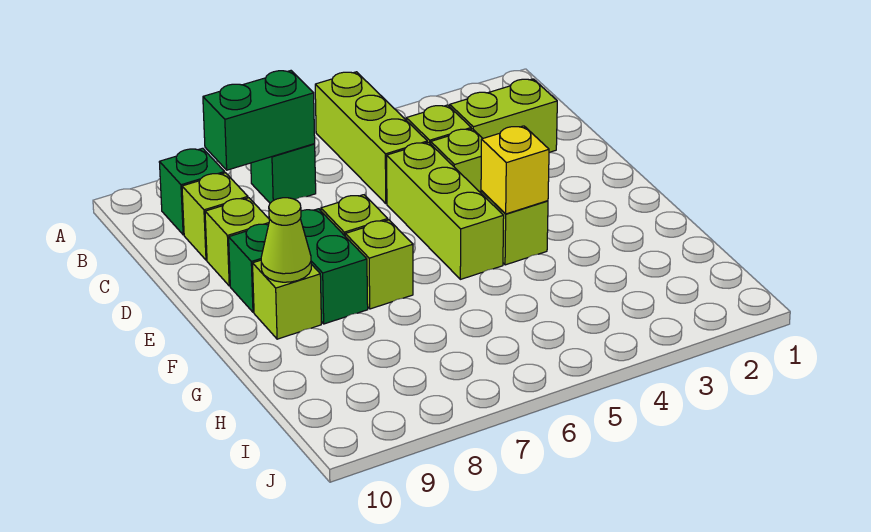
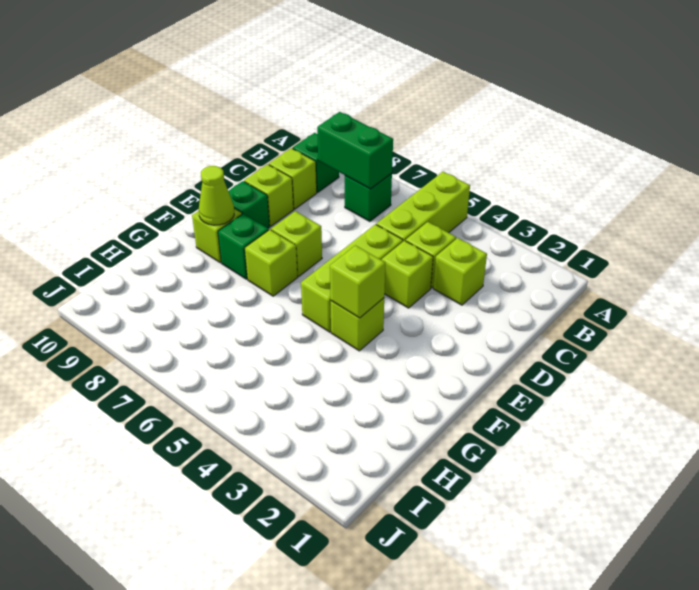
lime brick C2:C3 level 1 -> lime brick C3 level 1
green brick E8:F8 level 1 -> green brick F8 level 1
yellow brick F4 level 2 -> lime brick F4 level 2

